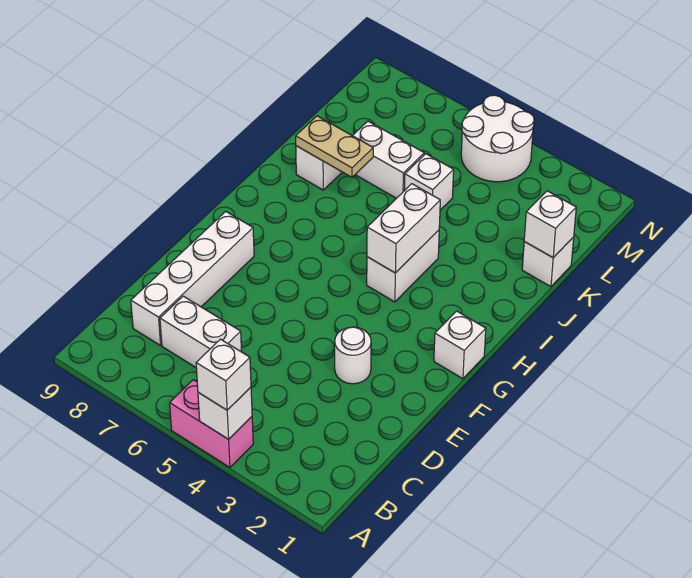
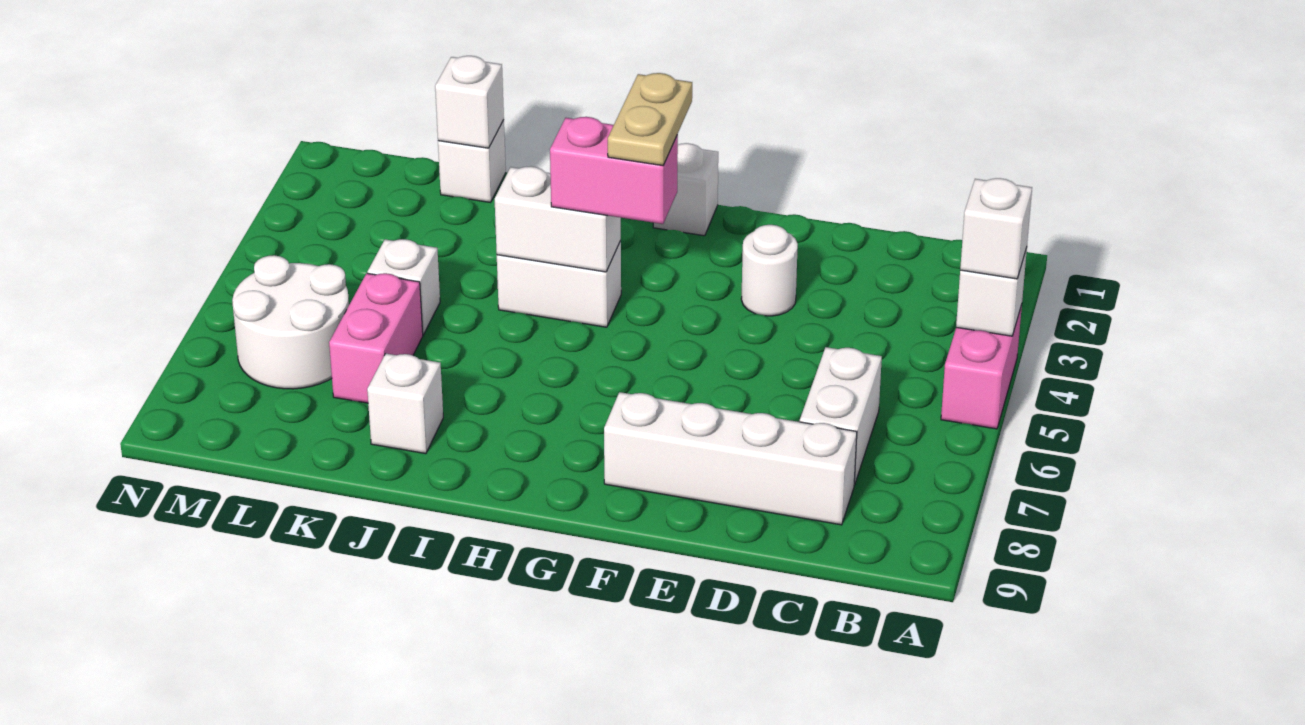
none -> pink brick G4:H4 level 3
tan plate J7:J8 level 2 -> tan plate G3:G4 level 4
white brick K6:K7 level 1 -> pink brick K6:K7 level 1
white round brick M4:N5 level 1 -> white round brick L6:M7 level 1

